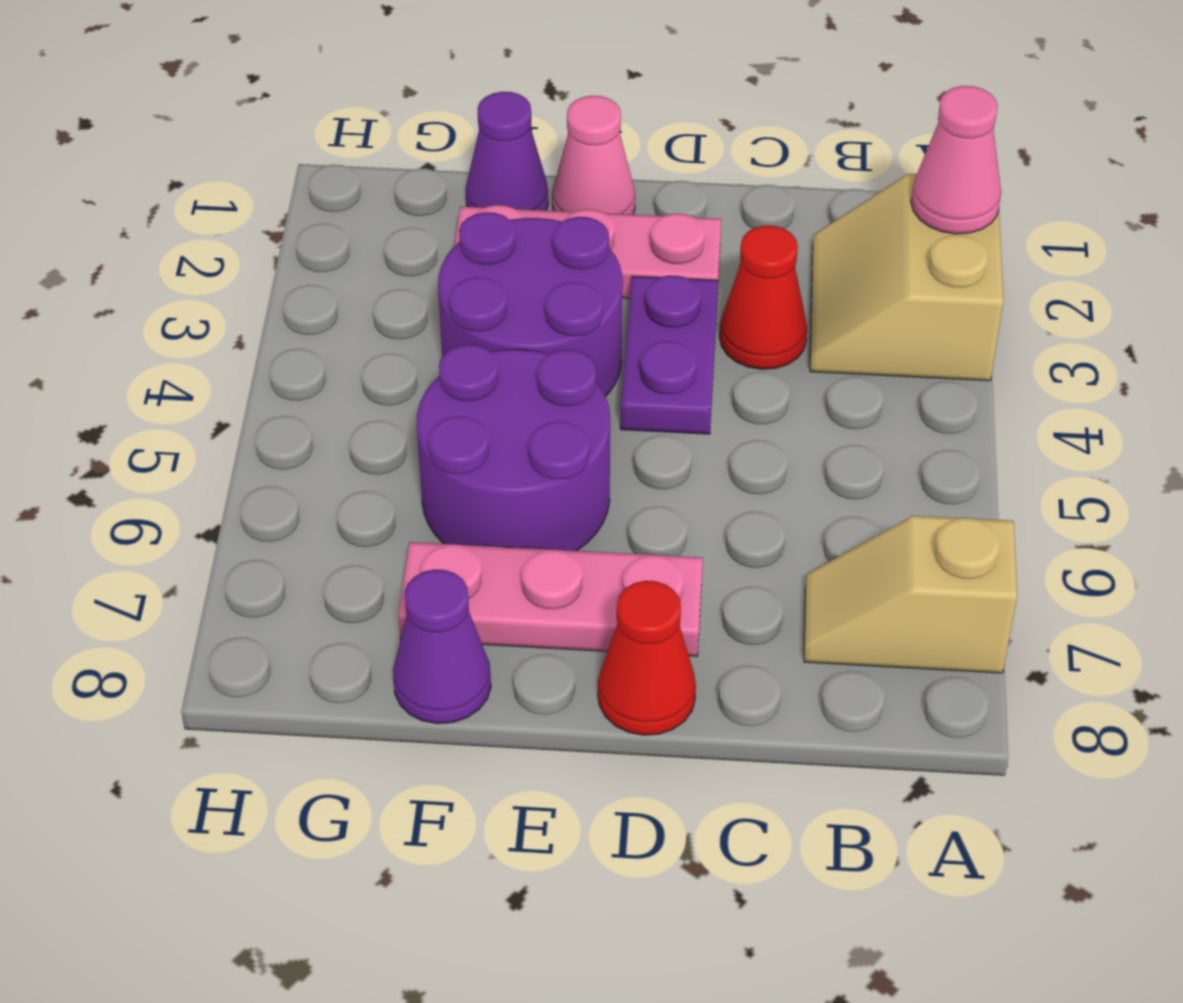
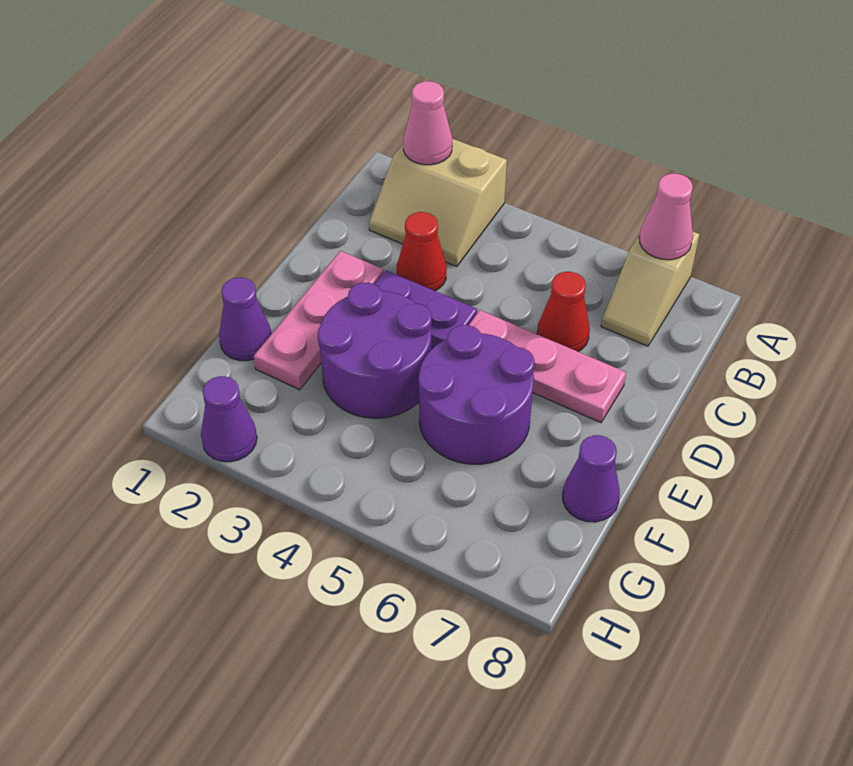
pink plate D7:F7 level 1 -> pink plate D5:D7 level 1
red cone D8 level 1 -> red cone C6 level 1
pink cone E1 level 1 -> pink cone A7 level 2
none -> purple cone H2 level 1

